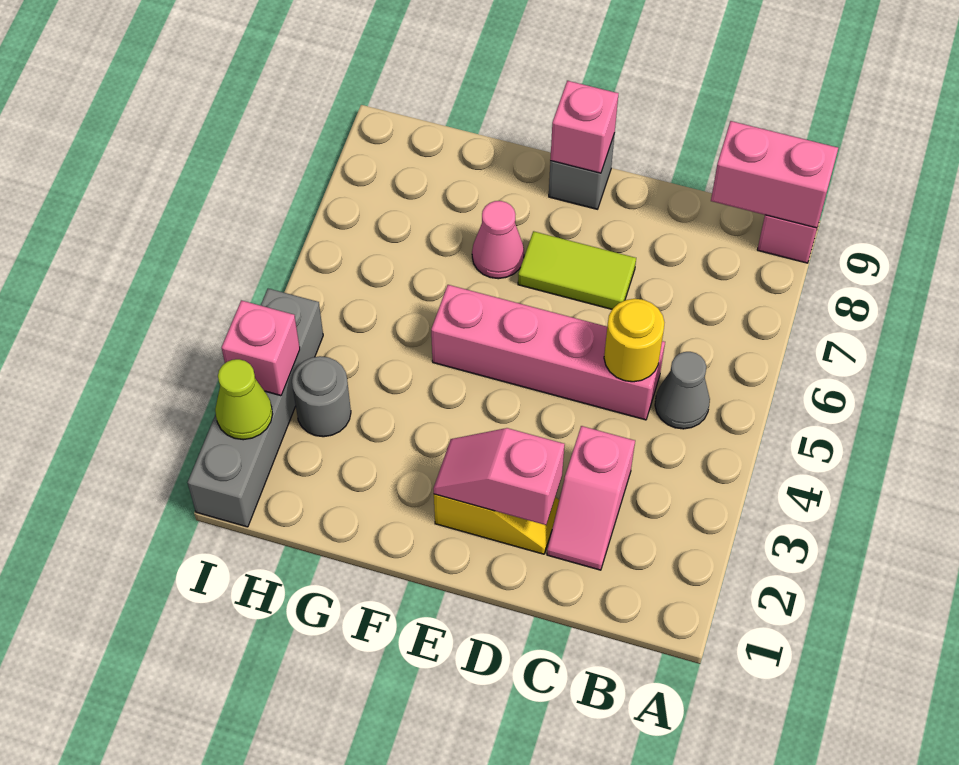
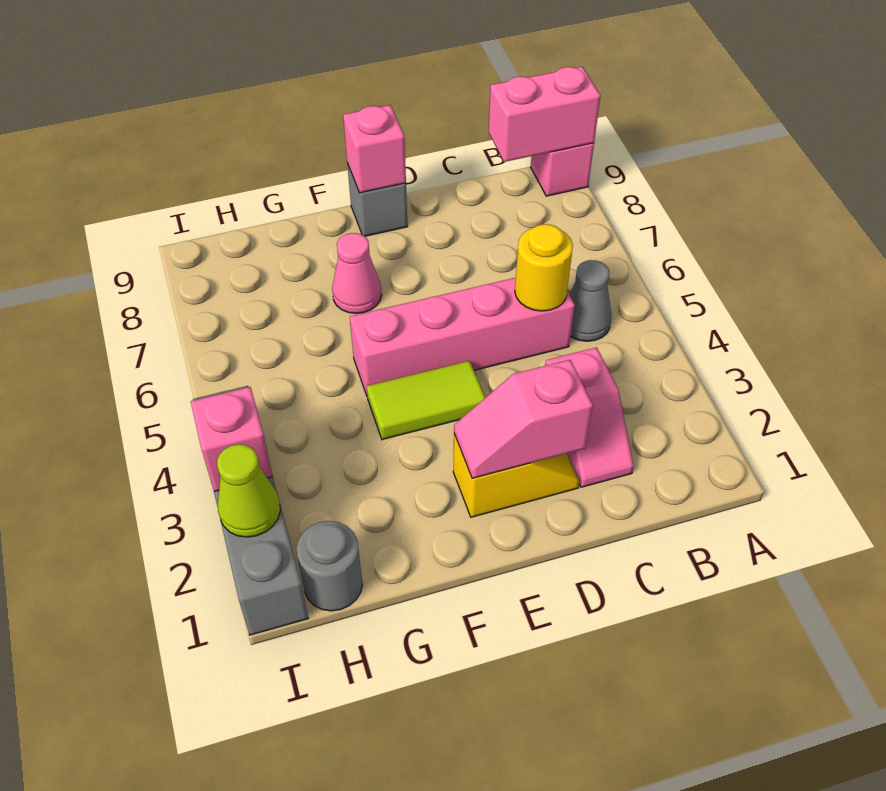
lime tile D7:E7 level 1 -> lime tile E4:F4 level 1
grey round brick H3 level 1 -> grey round brick H1 level 1

